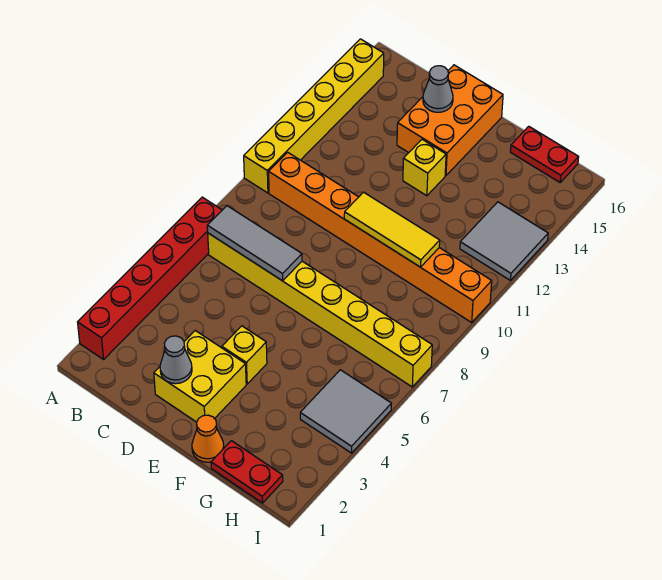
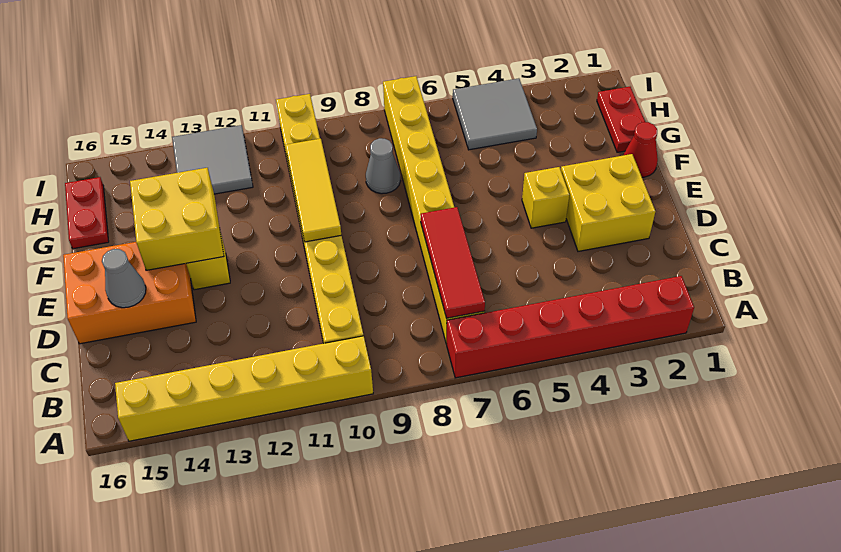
grey tile B7:D7 level 2 -> red tile B7:D7 level 2
orange brick B10:I10 level 1 -> yellow brick B10:I10 level 1
grey cone D2 level 2 -> grey cone G8 level 1
none -> yellow brick E13:F14 level 2
orange cone F1 level 1 -> red cone F1 level 1

